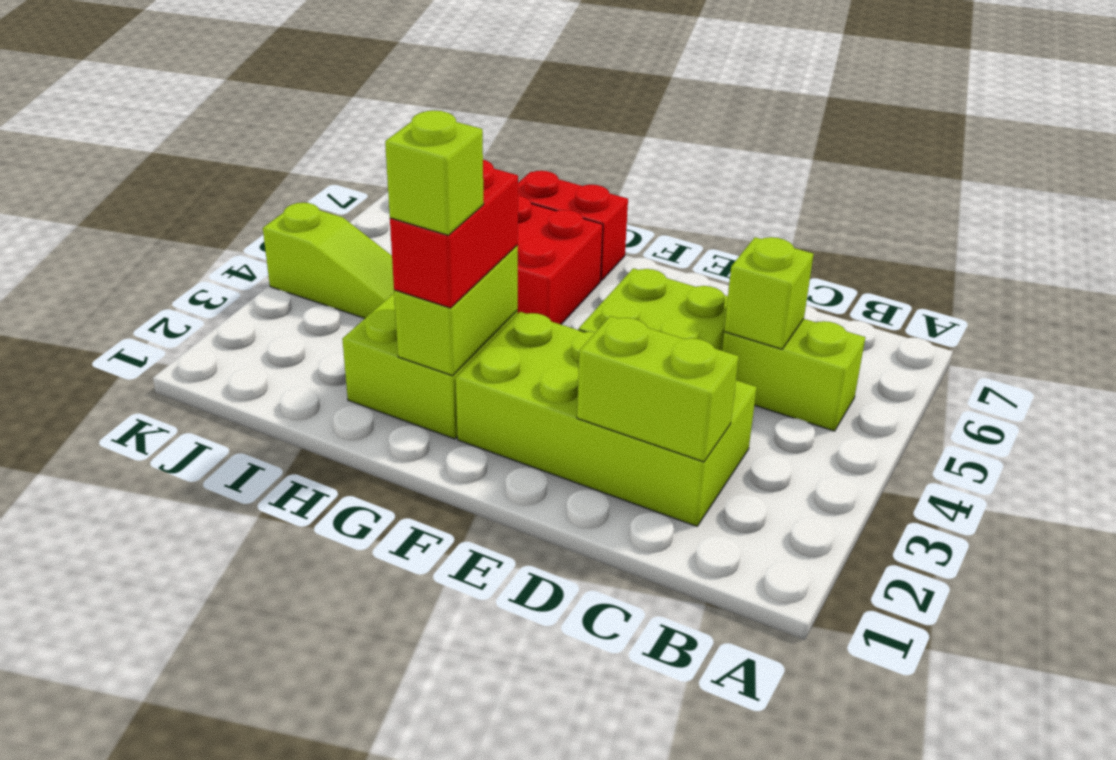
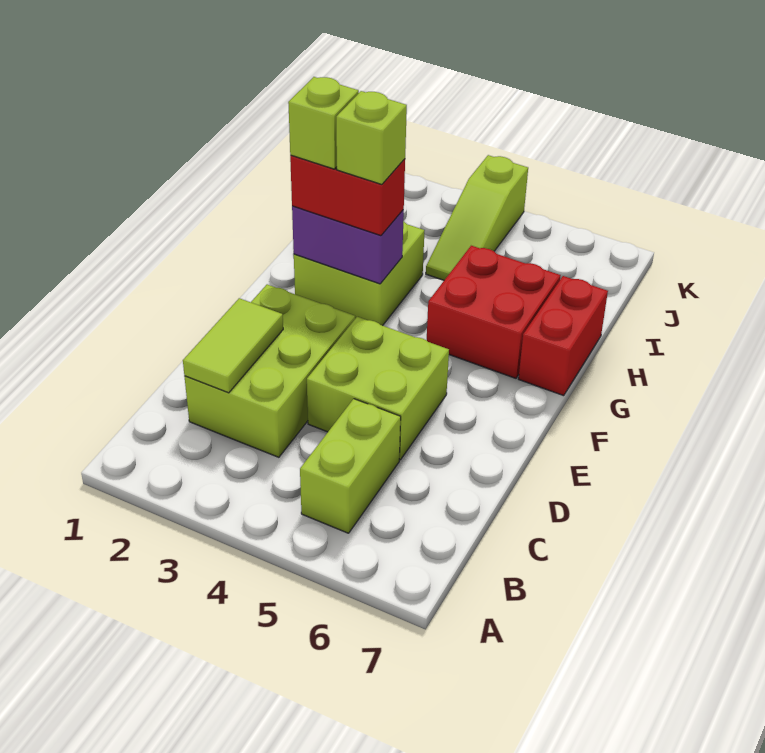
lime brick C2:F3 level 1 -> lime brick C2:E3 level 1
lime brick C2:D2 level 2 -> lime tile C2:D2 level 2
lime brick C5 level 2 -> lime brick G3 level 4
lime brick G2:G3 level 2 -> purple brick G2:G3 level 2

